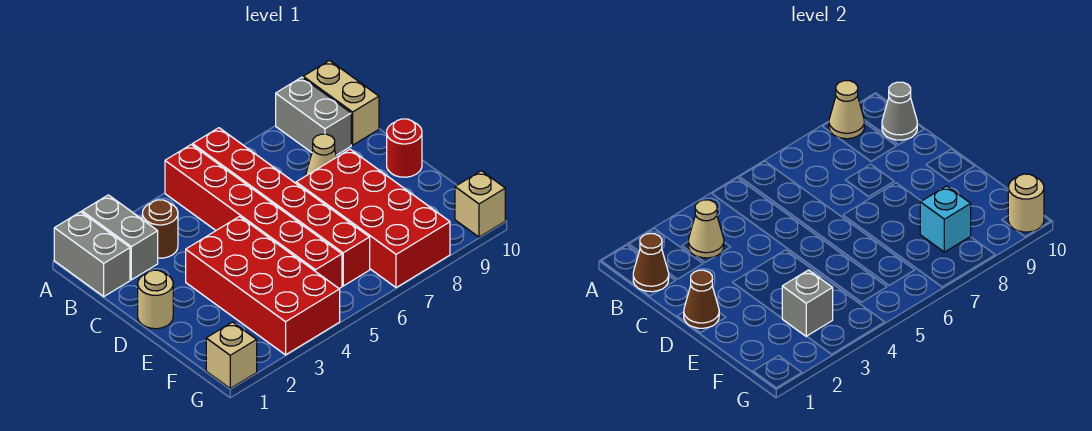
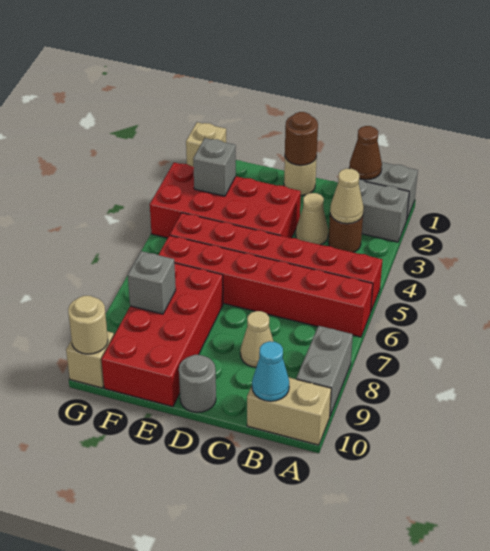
grey brick A9:B9 level 1 -> grey brick A8:A9 level 1
tan cone A9 level 2 -> tan cone C3 level 1
grey cone B10 level 2 -> cyan cone B10 level 2
brown cone D1 level 2 -> brown round brick D1 level 2
red brick D7:G8 level 1 -> red brick E7:F10 level 1
red round brick D10 level 1 -> grey round brick D10 level 1
cyan brick F8 level 2 -> grey brick F8 level 2

